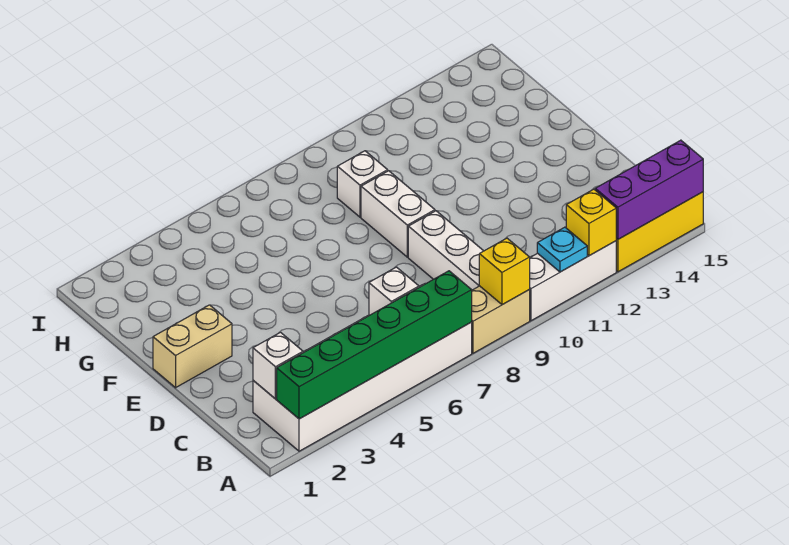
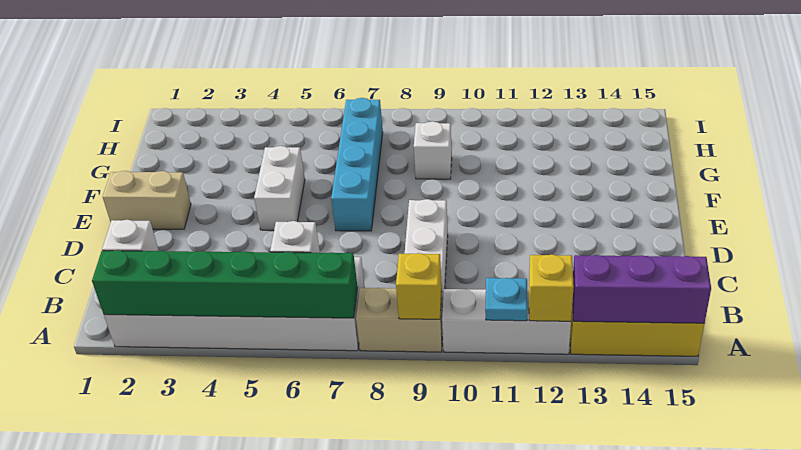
none -> cyan brick E7:H7 level 1
white brick E9:F9 level 1 -> white brick E5:F5 level 1

